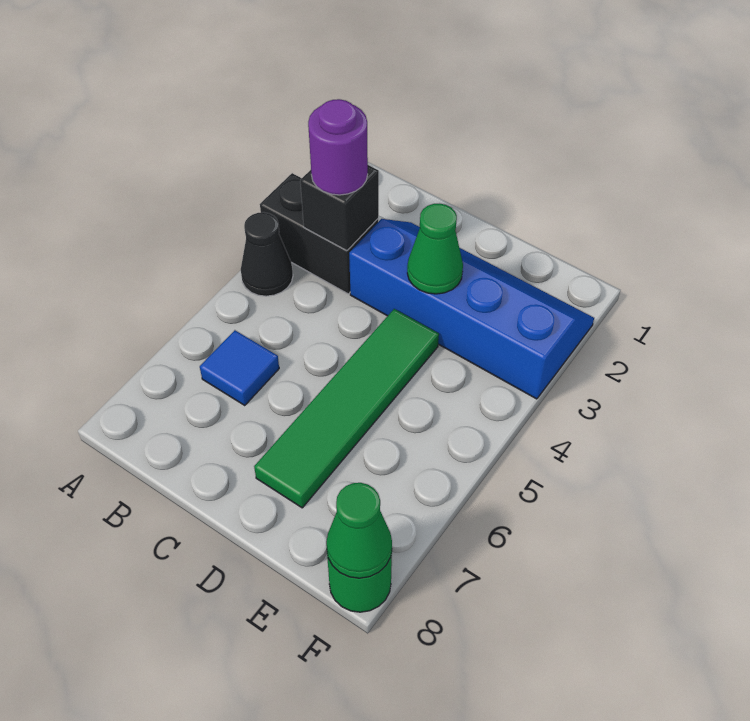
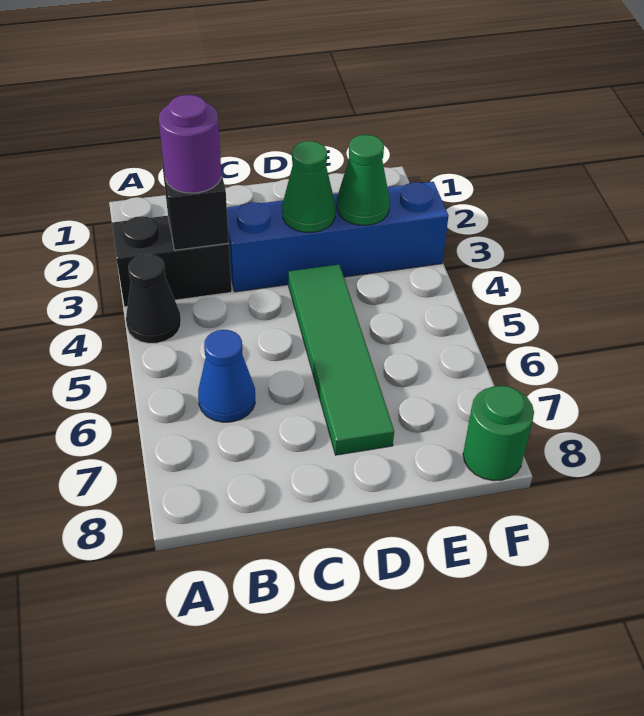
blue tile B6 level 1 -> blue cone B6 level 1
green cone F8 level 2 -> green cone E3 level 2

